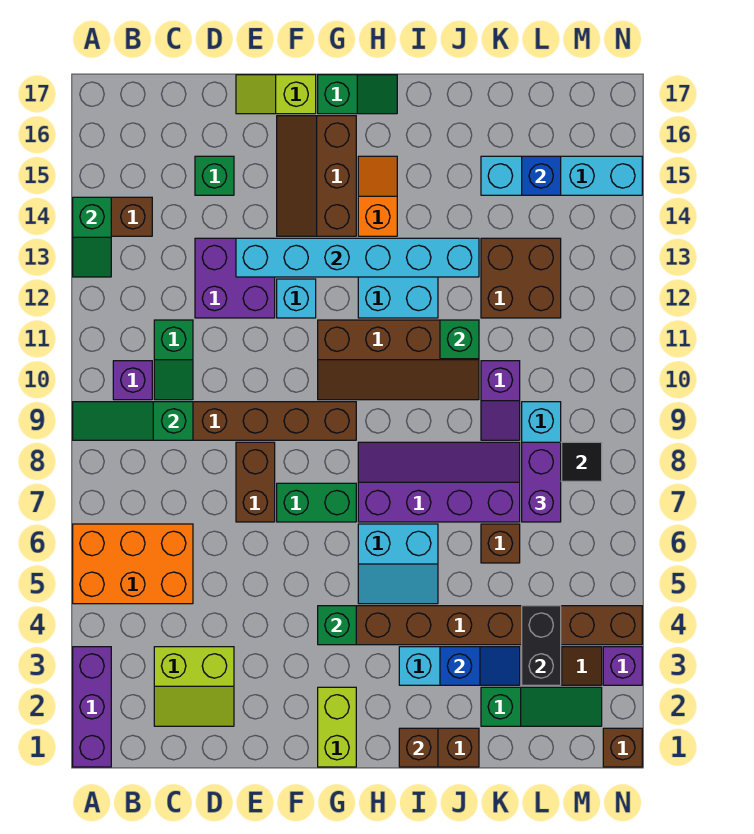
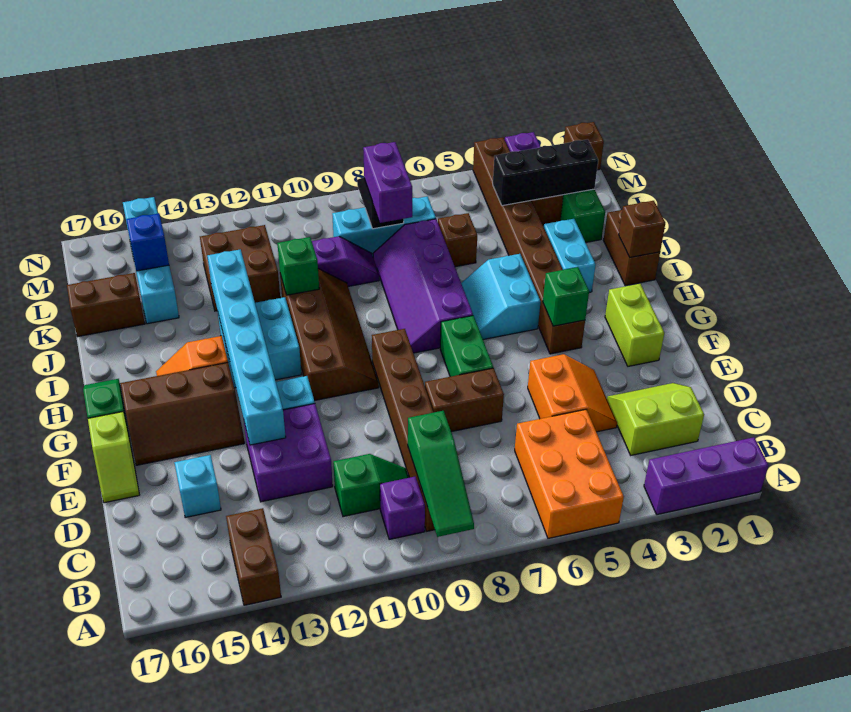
green slope A13:A14 level 2 top 14 -> none
lime slope C2:D3 level 1 top 3 -> lime slope C2:D3 level 1 top C
none -> orange slope D4:E5 level 1 top 5
green brick D15 level 1 -> cyan brick D15 level 1
lime brick G1:G2 level 1 -> lime brick F2:G2 level 1
cyan slope H5:I6 level 1 top 6 -> cyan slope H5:I6 level 1 top 5
blue slope J3:K3 level 2 top J -> none
none -> brown brick K16:K17 level 1
black brick L3:L4 level 2 -> black brick L2:L4 level 2
purple brick L7:L8 level 3 -> purple brick K8:L8 level 3

